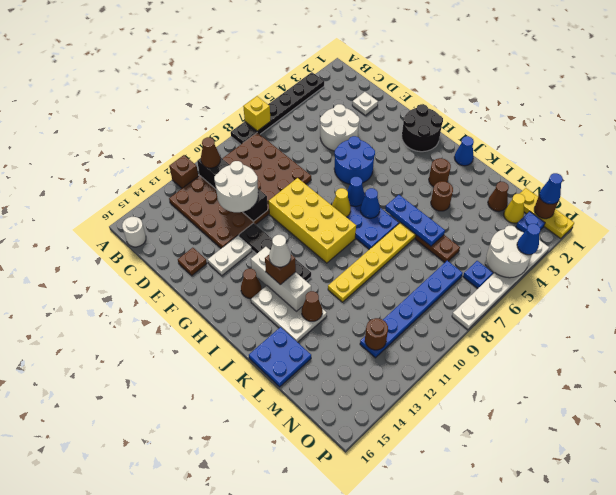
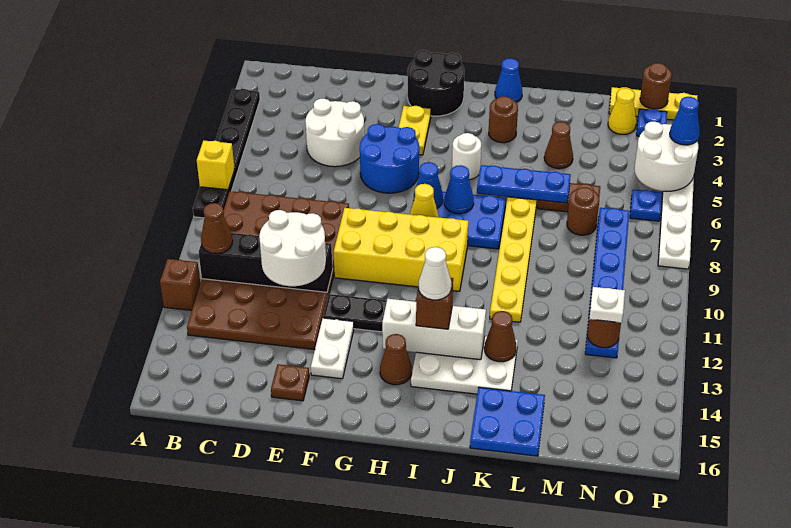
white round brick B16 level 1 -> white round brick I5 level 1
white plate D2 level 1 -> white plate N12 level 3
none -> yellow plate G3:G4 level 1
brown round brick K4 level 1 -> brown round brick M7 level 1
brown cone M2 level 1 -> brown cone L4 level 1
blue cone O1 level 3 -> none

